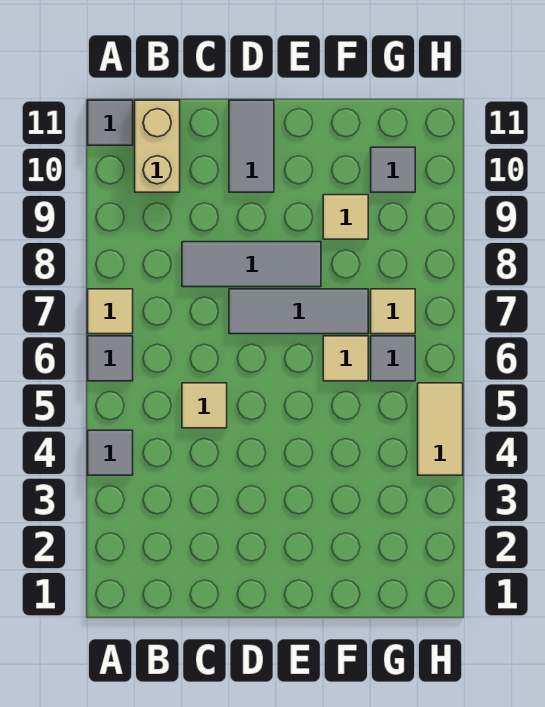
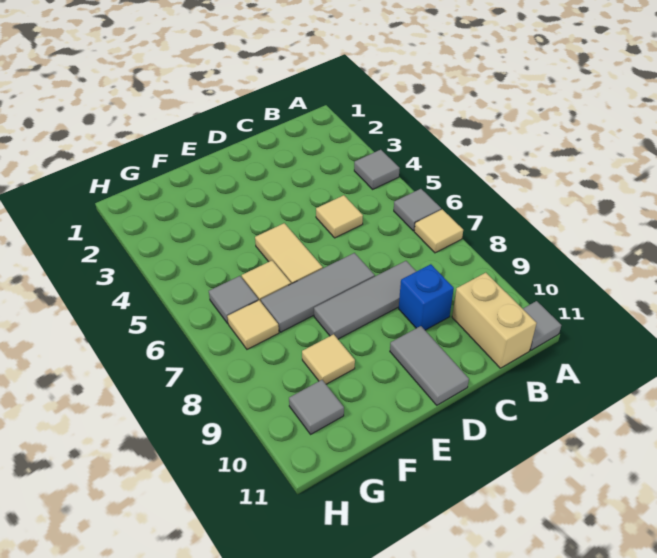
none -> blue brick C9 level 1
tan tile H4:H5 level 1 -> tan tile E5:E6 level 1

